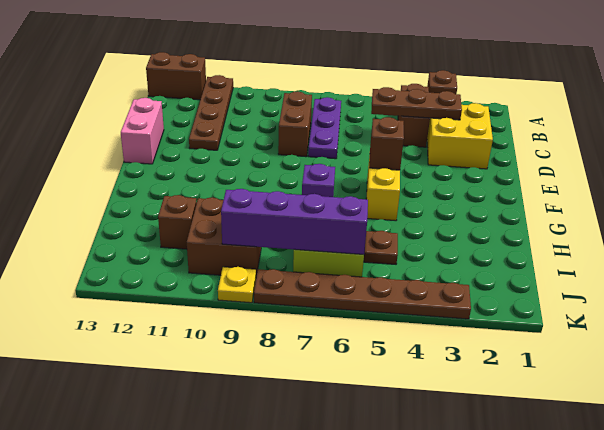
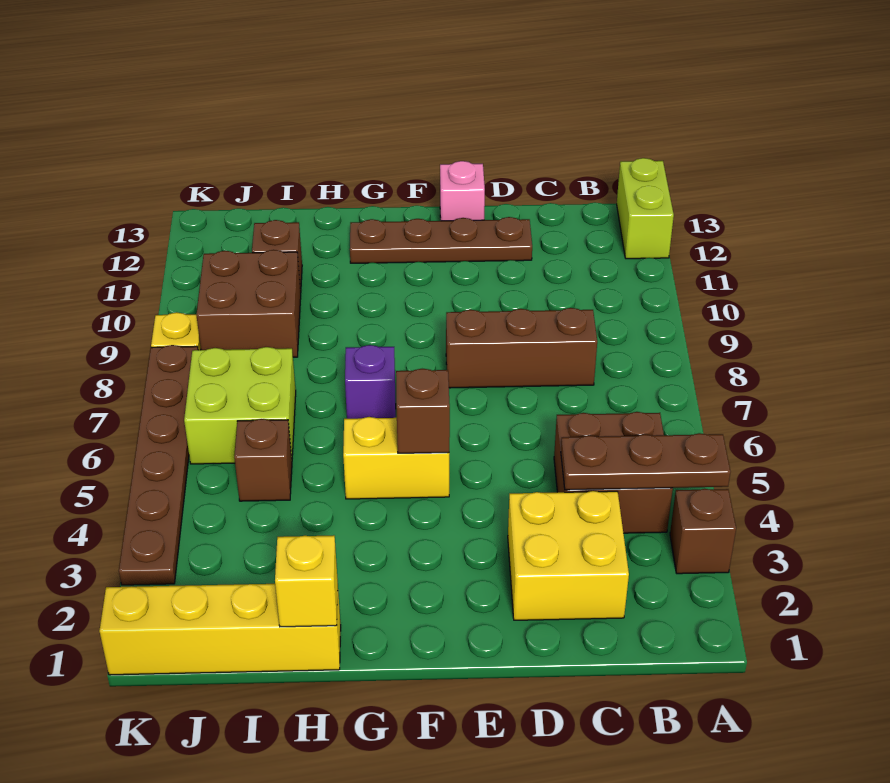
brown plate A11:D11 level 1 -> brown plate D12:G12 level 1
brown brick A12:A13 level 1 -> lime brick A12:A13 level 1
brown brick B4:C4 level 1 -> brown brick B4:C5 level 1
purple plate B7:D7 level 1 -> none
brown plate C3:C5 level 2 -> brown plate A4:C4 level 2
brown brick C8:D8 level 1 -> brown brick C8:E8 level 1
pink brick D13:E13 level 1 -> pink brick E13 level 1
none -> yellow brick H1:K1 level 1
none -> yellow brick H1 level 2
brown plate I5 level 1 -> brown brick I5 level 1
purple brick J6:J9 level 2 -> none

